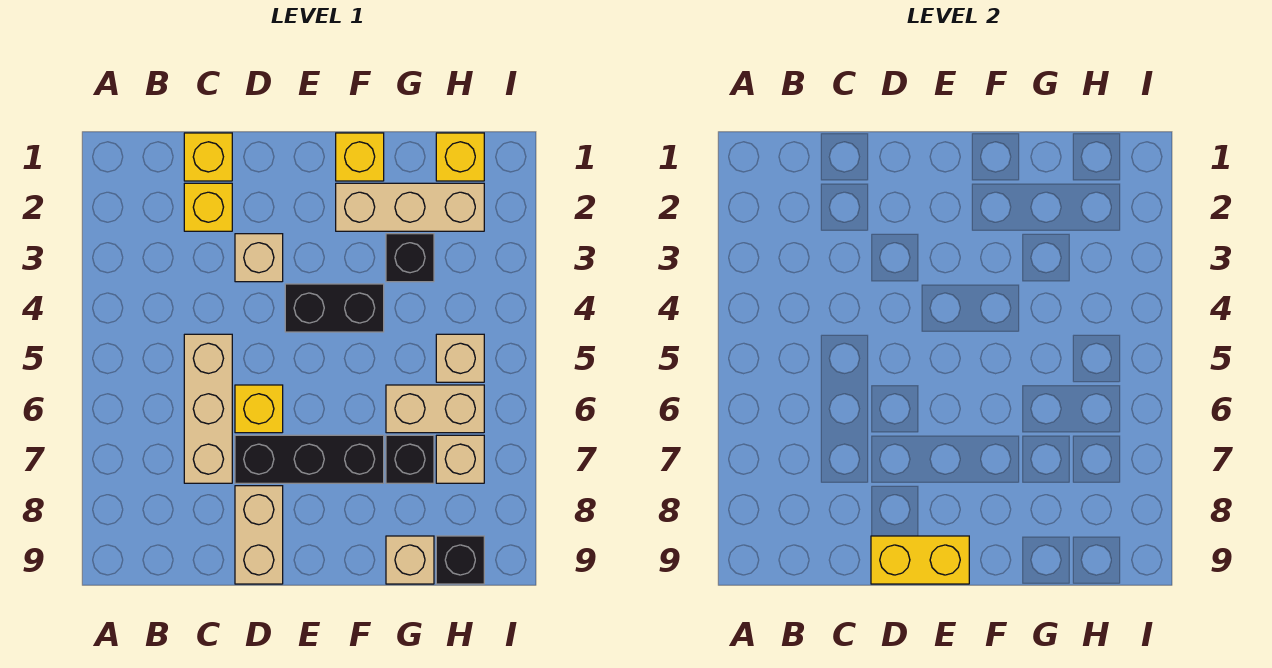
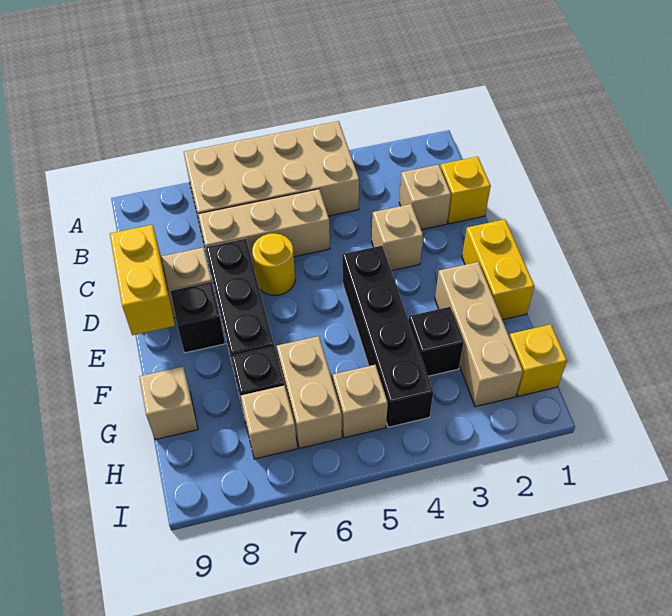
none -> tan brick A4:B7 level 1
yellow brick C2 level 1 -> tan brick C2 level 1
yellow brick D6 level 1 -> yellow round brick D6 level 1
black brick E4:F4 level 1 -> black brick E4:H4 level 1
yellow brick F1 level 1 -> yellow brick E1:F1 level 1
black brick H9 level 1 -> black brick E8 level 1

